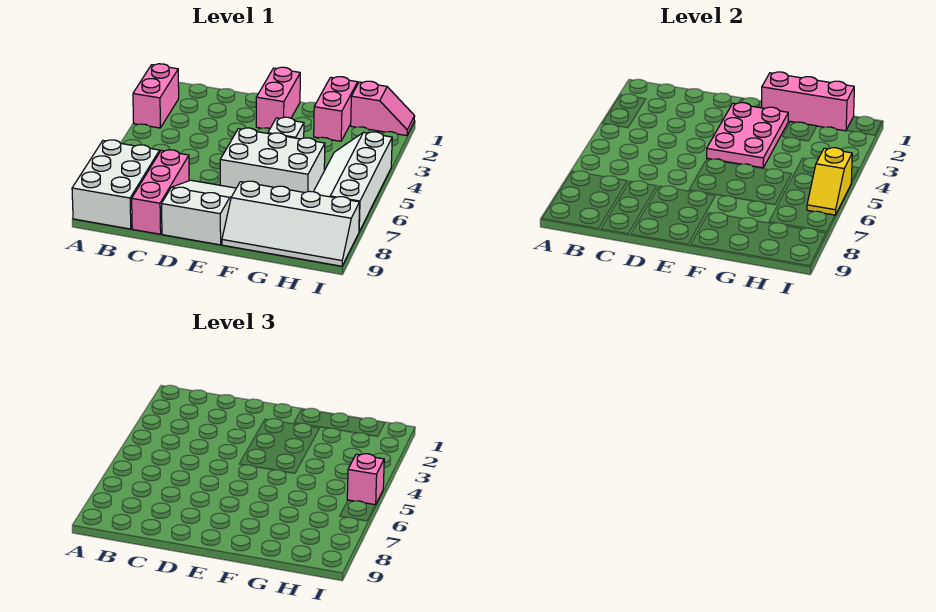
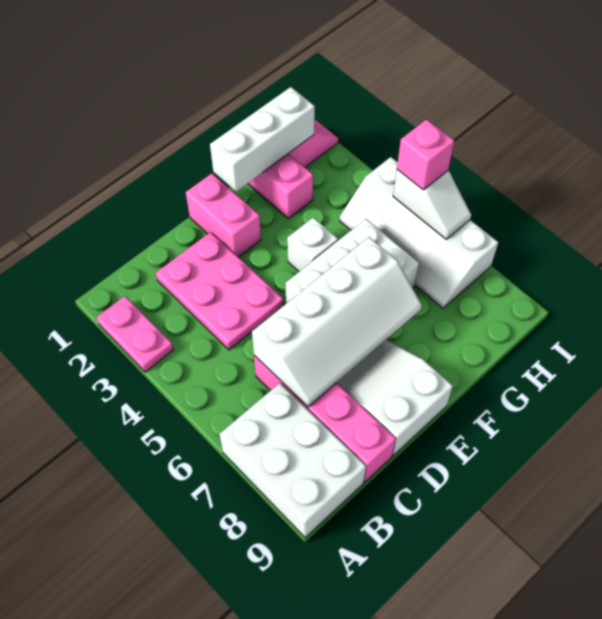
pink brick A2:A3 level 1 -> pink plate A2:A3 level 1
pink brick C7:C9 level 1 -> pink brick C6:C9 level 1
pink plate E2:F4 level 2 -> pink plate C2:D4 level 1
pink brick F1:H1 level 2 -> white brick F1:H1 level 2
white slope F8:I9 level 1 top 8 -> white slope C6:F7 level 2 top 6
yellow slope I5:I6 level 2 top 5 -> white slope I5:I6 level 2 top 5

